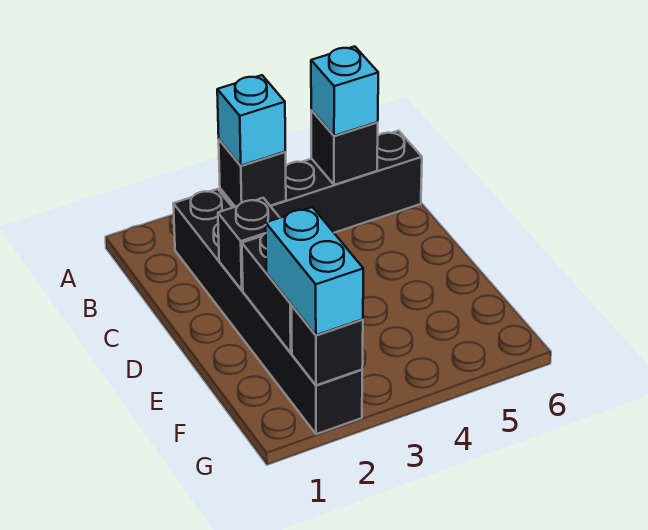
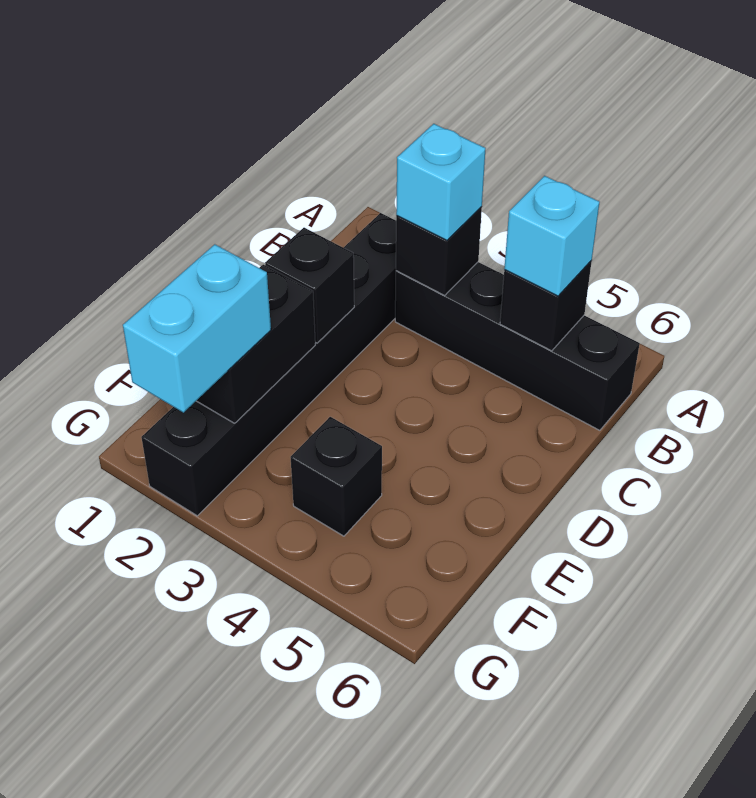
black brick G2 level 2 -> black brick F4 level 1

